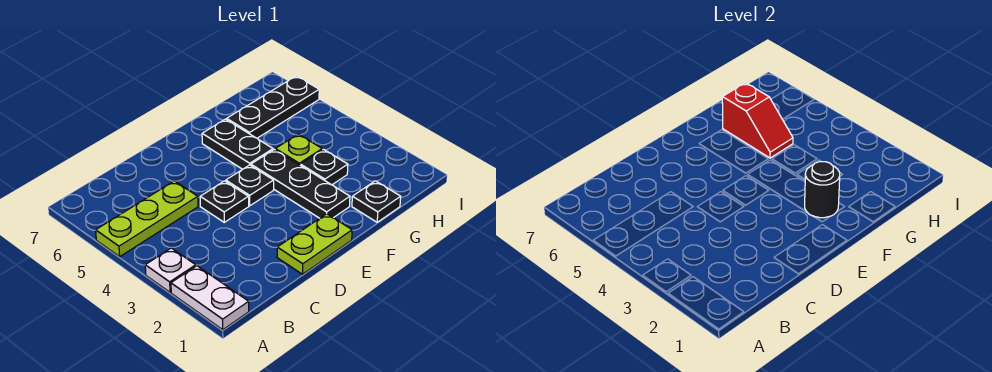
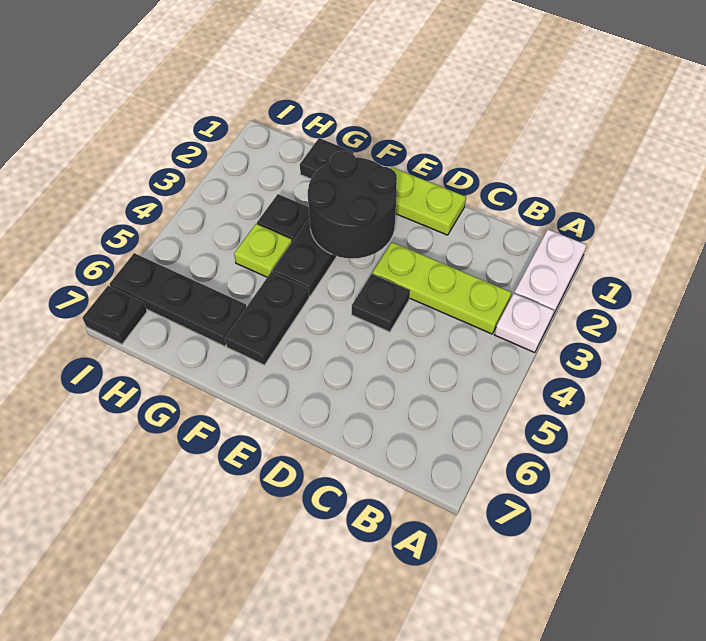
lime plate A5:C5 level 1 -> lime plate B3:D3 level 1
black plate E4 level 1 -> black plate I7 level 1
black round brick F2 level 2 -> black round brick E2:F3 level 2
red slope G5:G6 level 2 top 6 -> none

